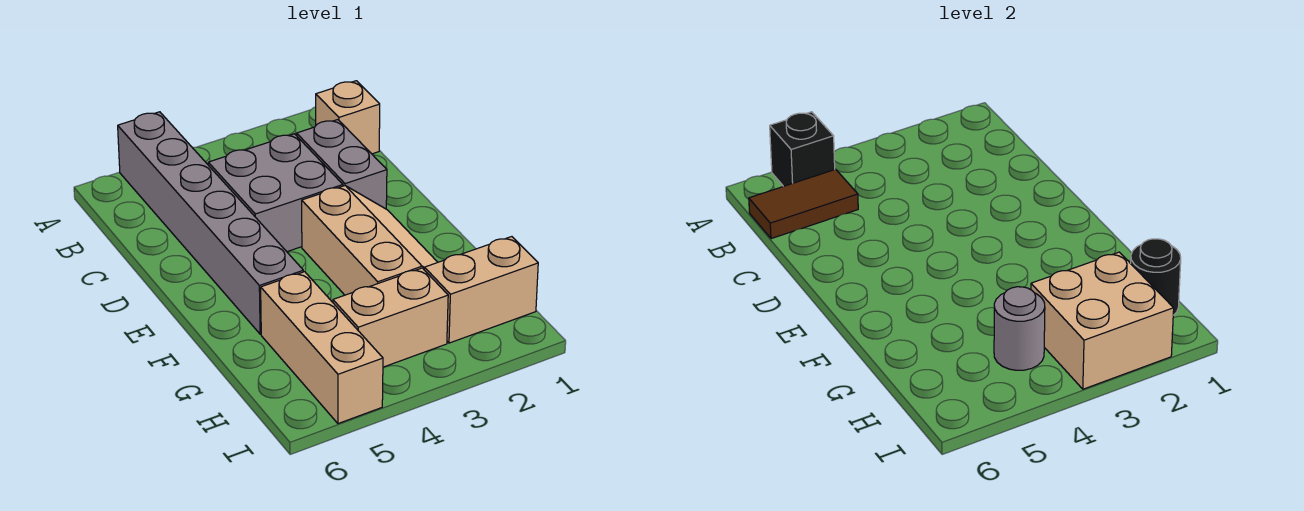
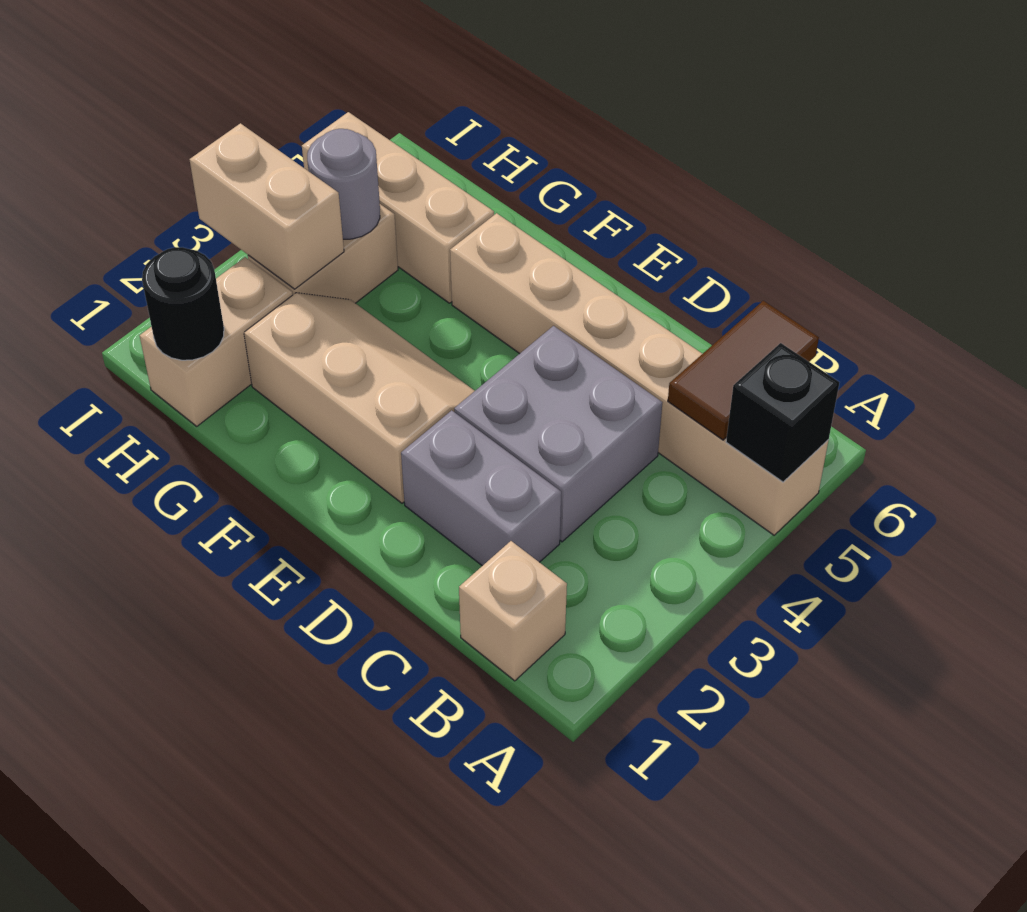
grey brick A5:F5 level 1 -> tan brick A5:F5 level 1
tan slope E2:G3 level 1 top 3 -> tan slope E2:G3 level 1 top 2
tan brick H2:I3 level 2 -> tan brick H3:I3 level 2

